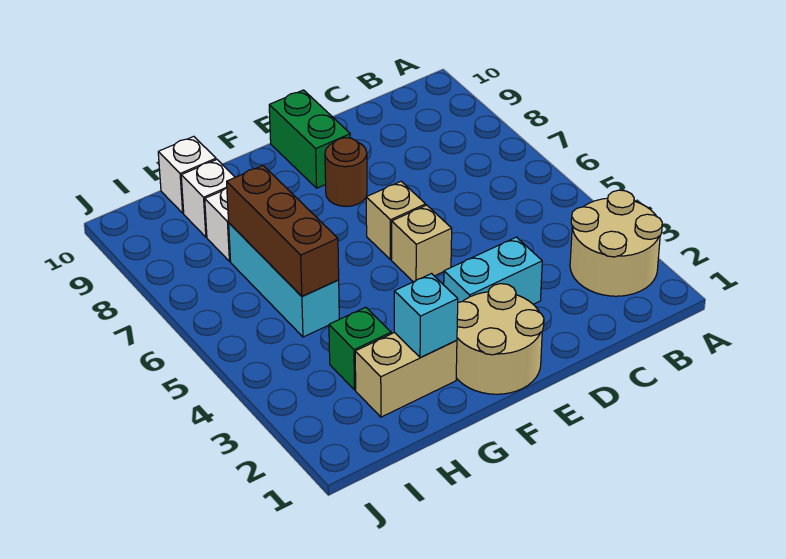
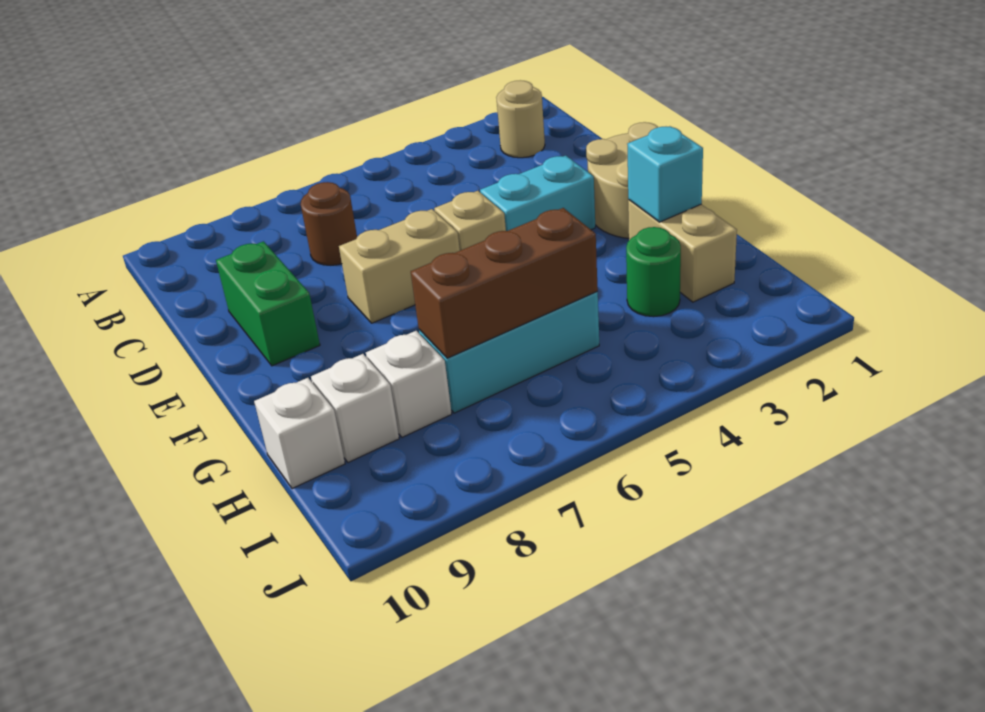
tan round brick A2:B3 level 1 -> tan round brick B2 level 1
cyan brick D3:E3 level 1 -> cyan brick E3:E4 level 1
tan brick E6 level 1 -> tan brick E6:E7 level 1
brown round brick E8 level 1 -> brown round brick C7 level 1
green brick E9:E10 level 1 -> green brick D9:E9 level 1
green brick H3 level 1 -> green round brick H3 level 1

